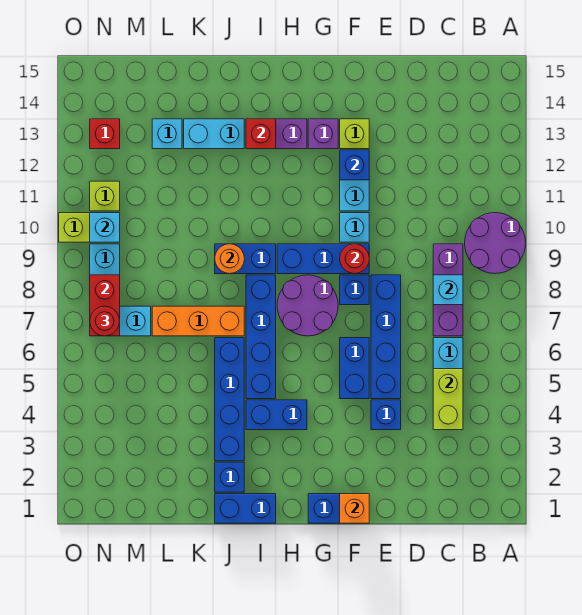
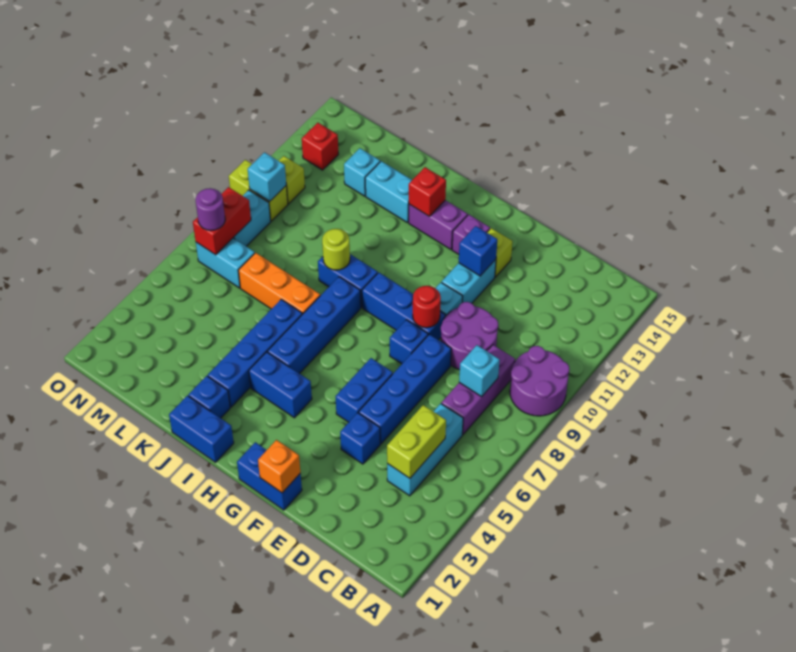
purple round brick G7:H8 level 1 -> purple round brick D9:E10 level 1
orange round brick J9 level 2 -> lime round brick J9 level 2
red round brick N7 level 3 -> purple round brick N7 level 3

